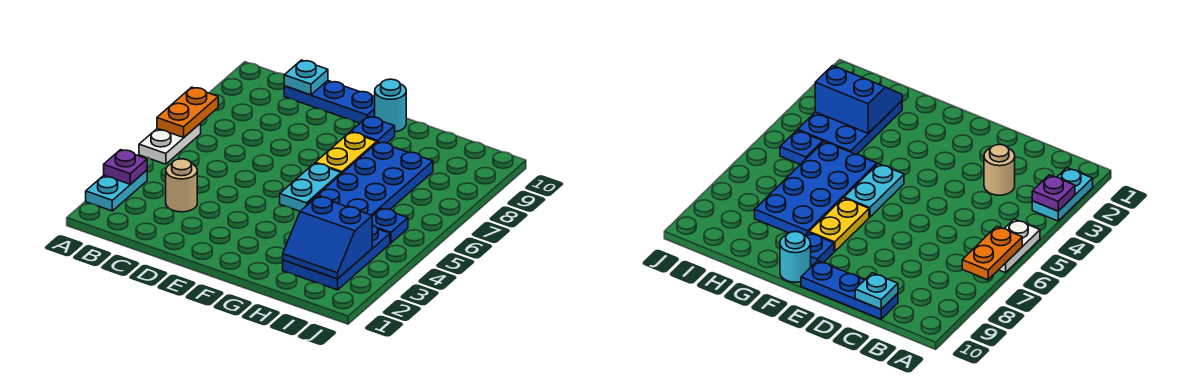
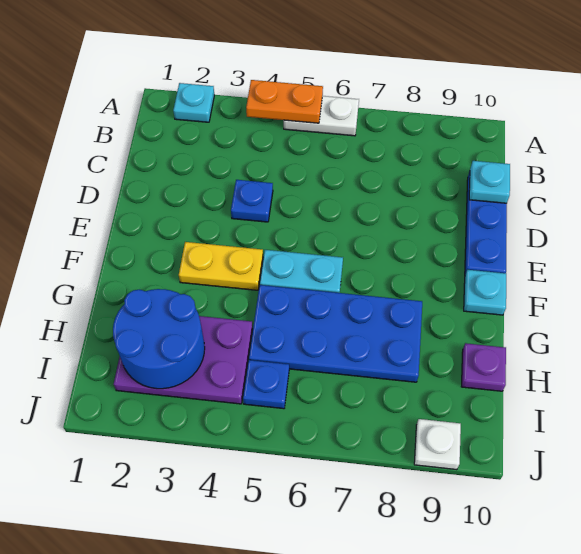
cyan plate A2:A3 level 1 -> cyan plate A2 level 1
purple plate A3 level 2 -> purple plate H10 level 1
orange plate A6:A7 level 2 -> orange plate A4:A5 level 2
tan round brick C3 level 1 -> none
yellow plate F7:F8 level 1 -> yellow plate F3:F4 level 1
blue plate F9 level 1 -> blue plate D4 level 1
cyan round brick F10 level 1 -> cyan plate F10 level 1
blue plate H2:I4 level 1 -> purple plate H2:I4 level 1
blue slope H2:I3 level 2 top 3 -> blue round brick H2:I3 level 2
none -> white plate J9 level 1

